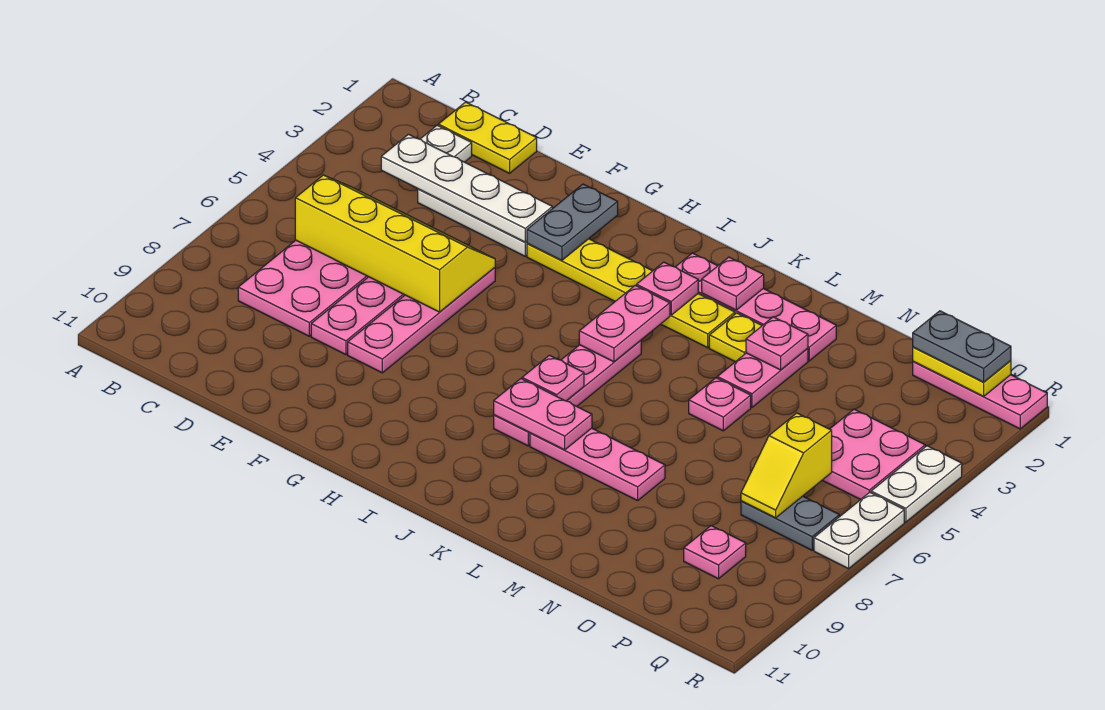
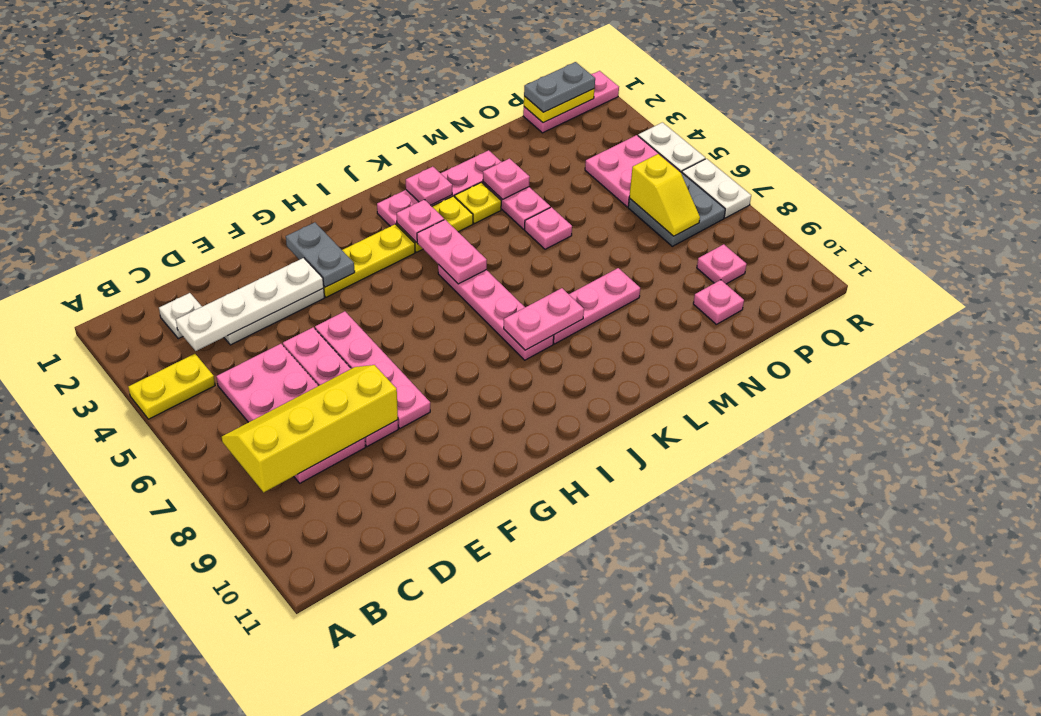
yellow plate C1:D1 level 1 -> yellow plate A4:B4 level 1
yellow slope C5:F6 level 2 top 6 -> yellow slope B7:E8 level 2 top 8
pink plate J7 level 2 -> pink plate O10 level 1
grey plate P7:Q7 level 1 -> grey plate P6:Q7 level 1

